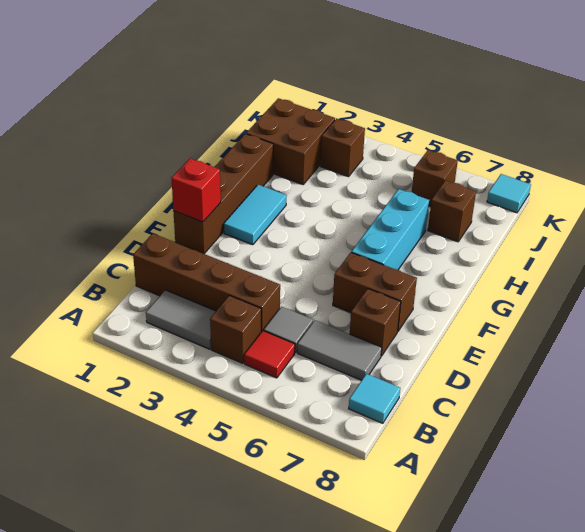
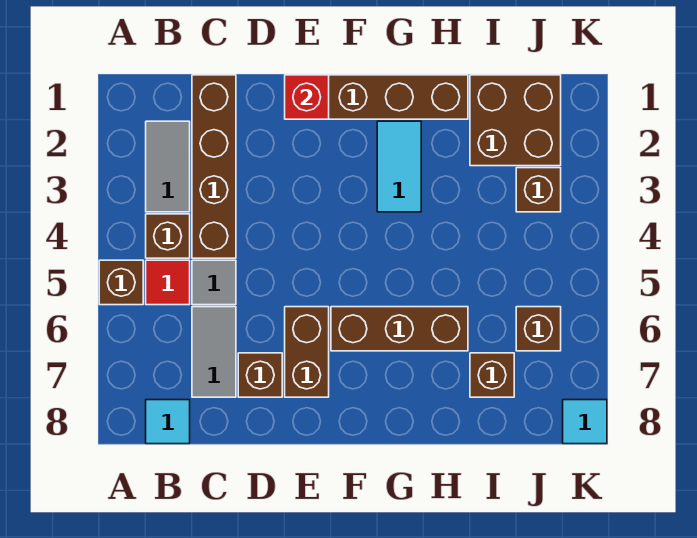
none -> brown brick A5 level 1
cyan tile F2:G2 level 1 -> cyan tile G2:G3 level 1
cyan brick F6:H6 level 1 -> brown brick F6:H6 level 1

